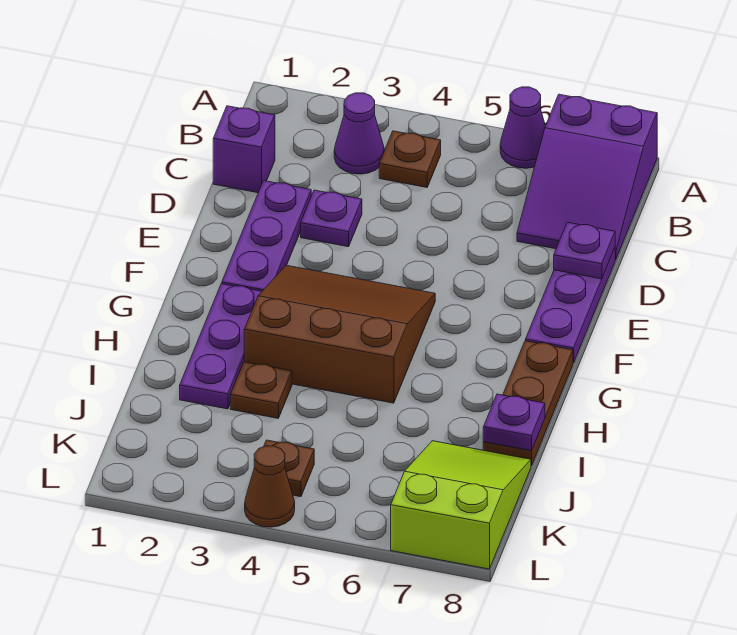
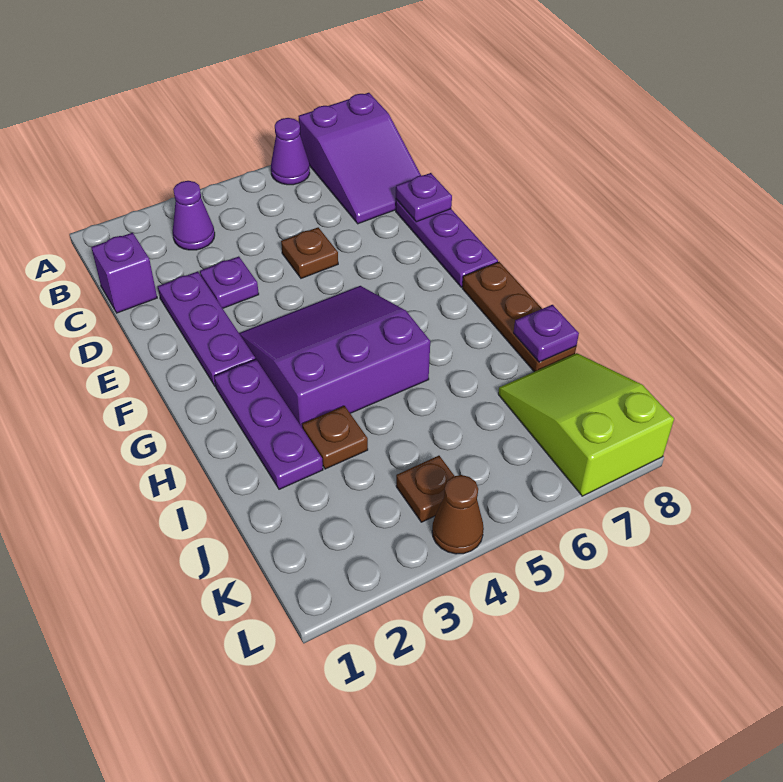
brown plate B4 level 1 -> brown plate D5 level 1
brown slope F3:H5 level 1 top H -> purple slope F3:H5 level 1 top H

